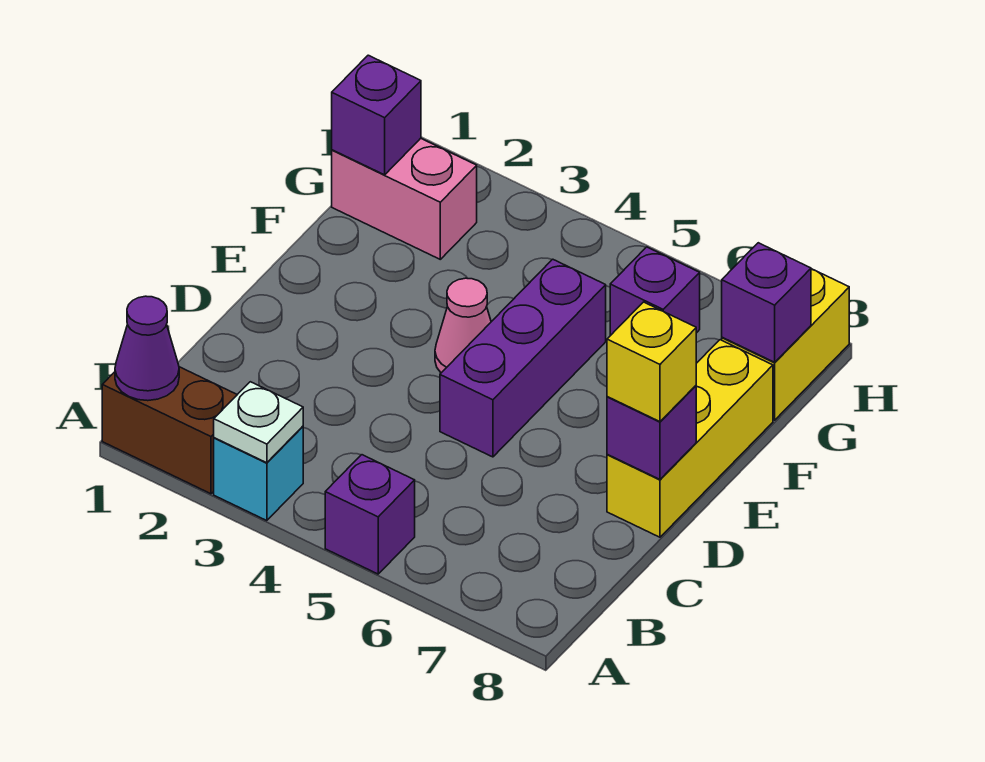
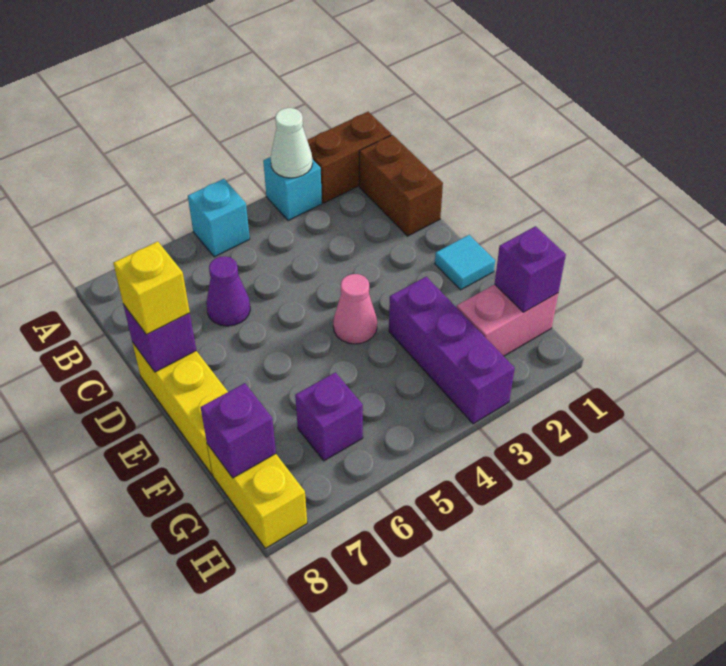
purple cone A1 level 2 -> purple cone C6 level 1
white plate A3 level 2 -> white cone A3 level 2
purple brick A5 level 1 -> cyan brick A5 level 1
none -> brown brick B1:C1 level 1
purple brick D5:F5 level 1 -> purple brick F3:H3 level 1
none -> cyan tile E1 level 1

